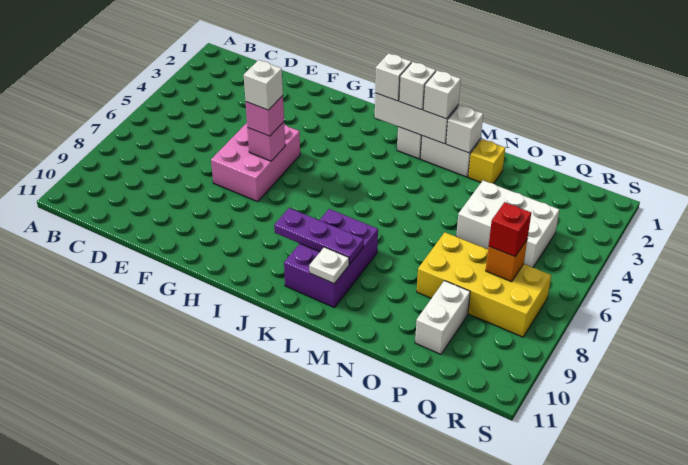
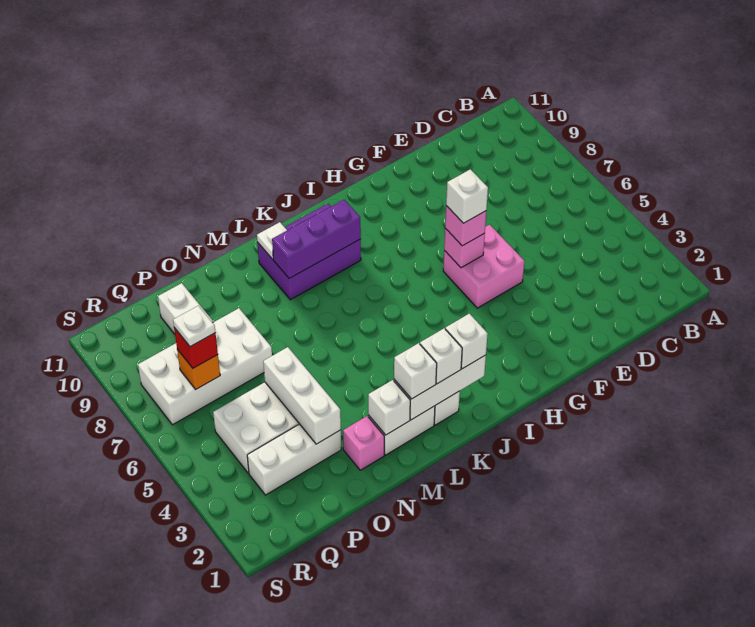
pink brick F5:G7 level 1 -> pink brick F5:G6 level 1
purple plate J9:L9 level 2 -> purple brick J9:L9 level 2
purple brick K8:L10 level 1 -> purple brick J9:L10 level 1
yellow brick N2 level 1 -> pink brick N2 level 1
none -> white brick O3:Q3 level 1
none -> white brick O3:O5 level 2
yellow brick O7:R8 level 1 -> white brick O7:R8 level 1
none -> white plate Q7 level 4

